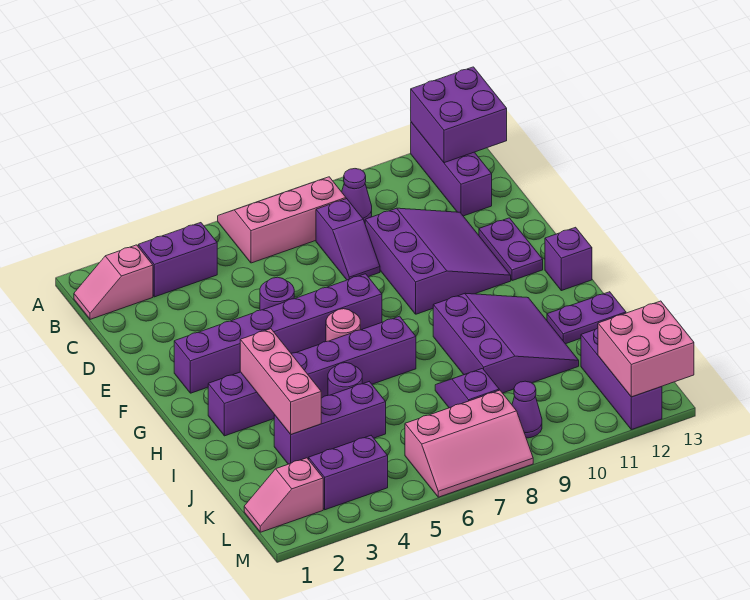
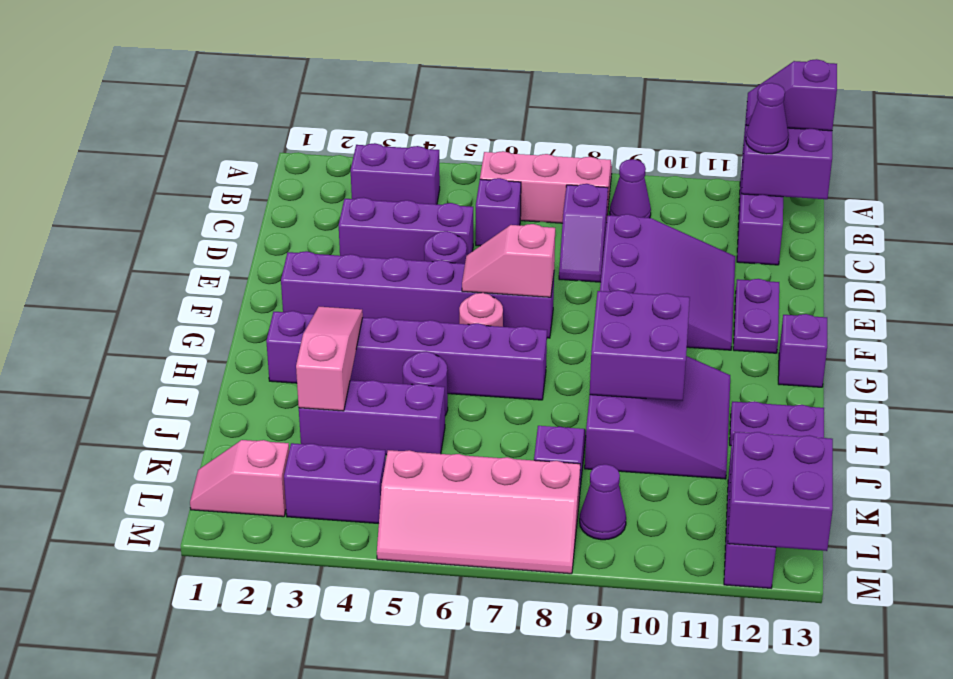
none -> purple slope A12:A13 level 3 top 13
pink slope B1:B2 level 1 top 2 -> pink slope F6:F7 level 2 top 7
none -> purple cone B12 level 3
none -> purple brick C6 level 1
none -> purple brick D3:D5 level 1
pink brick H3:J3 level 2 -> pink slope H3:J3 level 2 top J
none -> purple brick H9:I10 level 2
pink slope L6:M8 level 1 top L -> pink slope L5:M8 level 1 top L
pink brick L12:M13 level 2 -> purple brick L12:M13 level 2

